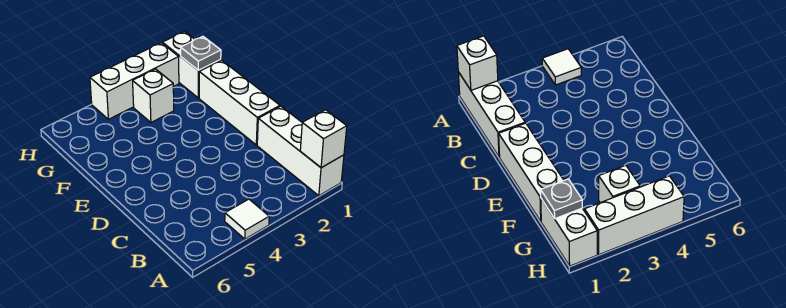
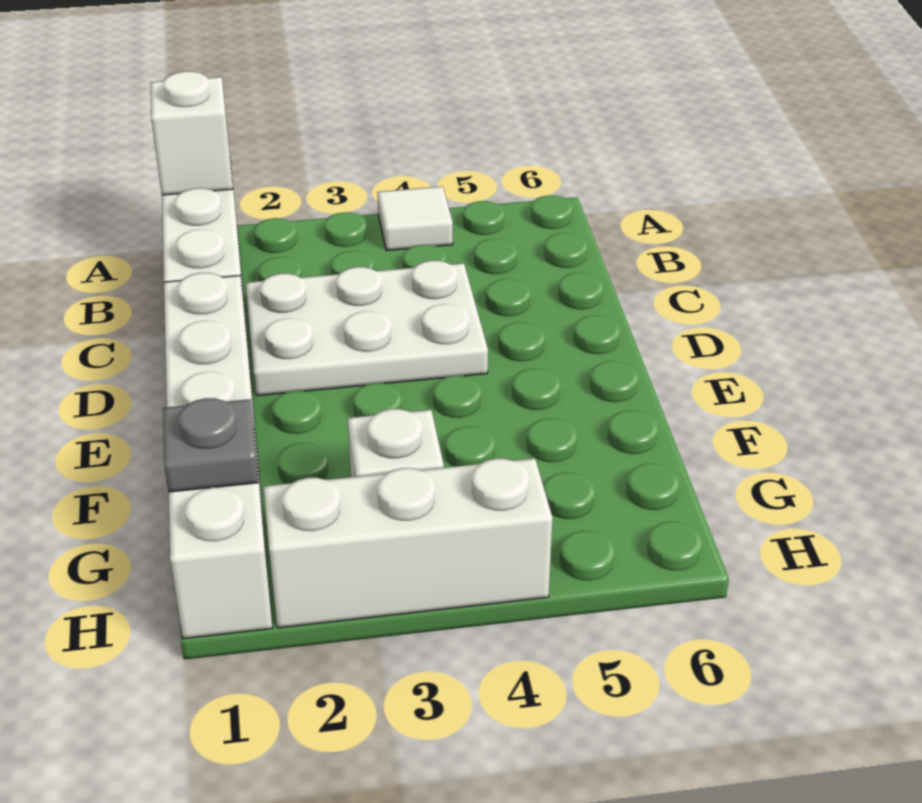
none -> white plate C2:D4 level 1

